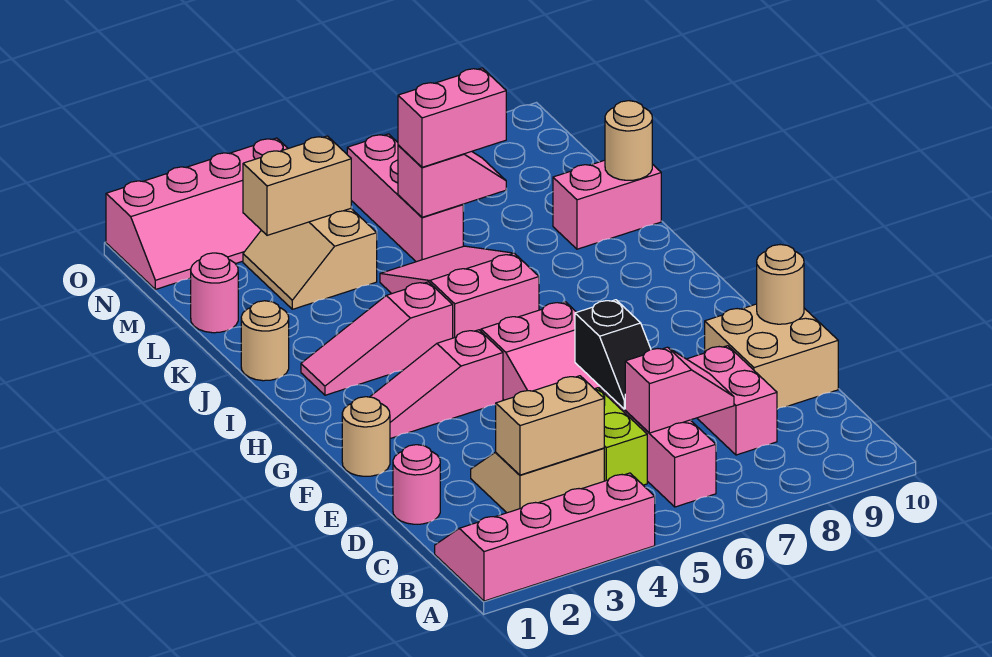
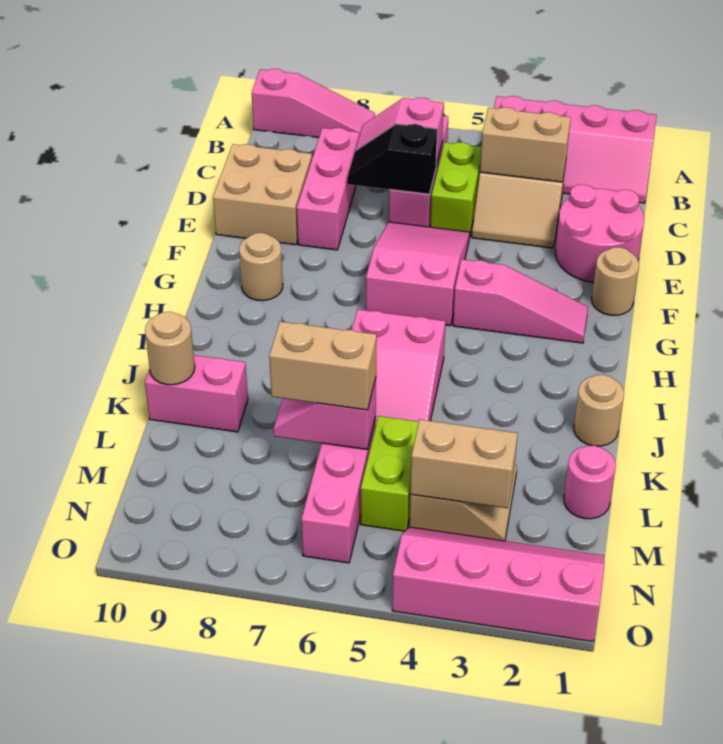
pink brick C8:D8 level 1 -> pink brick C8:E8 level 1
pink round brick D1 level 1 -> pink round brick D1:E2 level 1
black slope D6:E6 level 2 top E -> black slope D6:D7 level 2 top 6
tan round brick E10 level 2 -> tan round brick G9 level 1
pink slope I2:I4 level 1 top 4 -> pink slope A8:A10 level 1 top 10
none -> lime brick L5:M5 level 1
pink brick L6:L7 level 3 -> tan brick L6:L7 level 3

